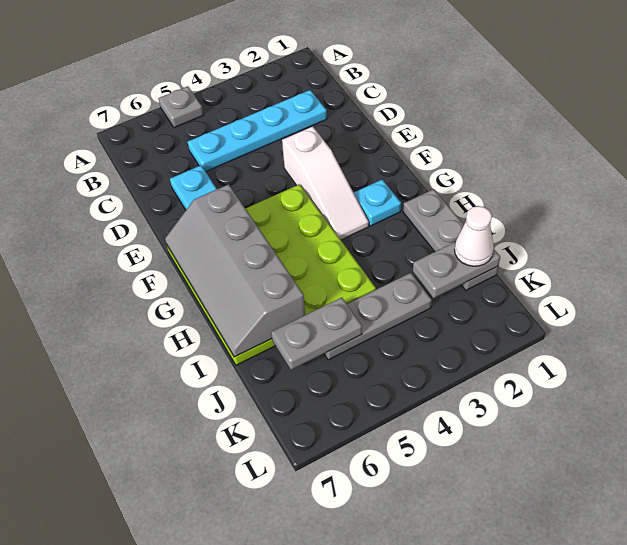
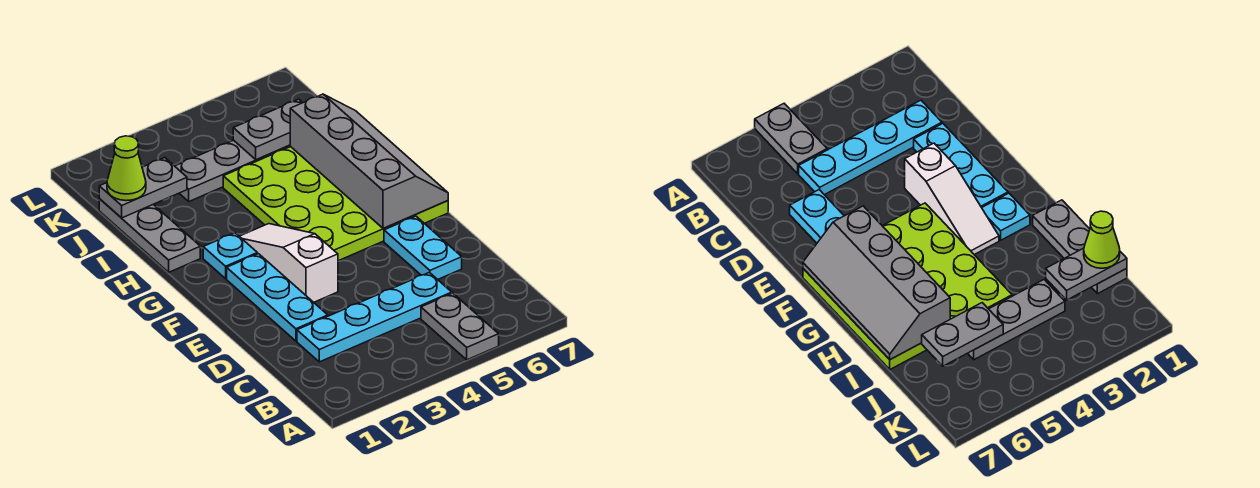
grey plate A5 level 1 -> grey plate A5:B5 level 1
none -> cyan plate D2:F2 level 1
white cone J1 level 3 -> lime cone J1 level 3

